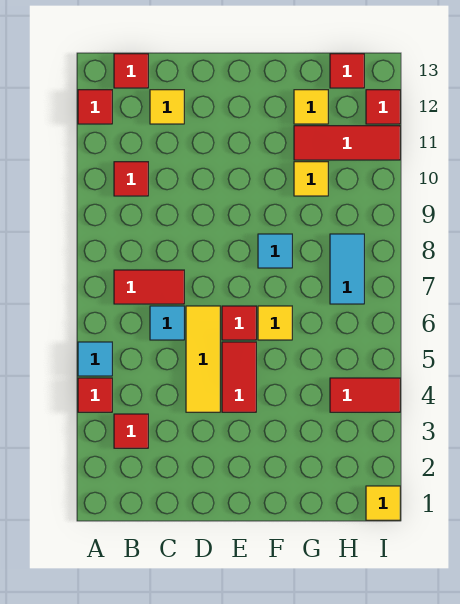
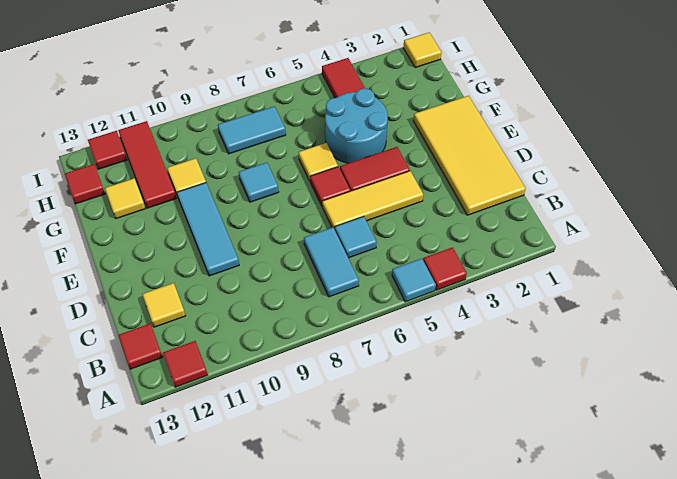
red tile B3 level 1 -> none
red tile B7:C7 level 1 -> cyan tile B7:C7 level 1
red tile B10 level 1 -> none
none -> yellow tile C1:F2 level 1
none -> cyan tile D10:F10 level 1
none -> cyan round brick F4:G5 level 1

